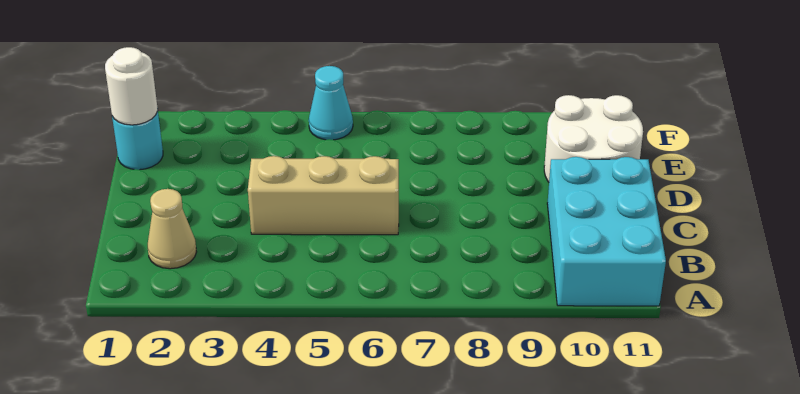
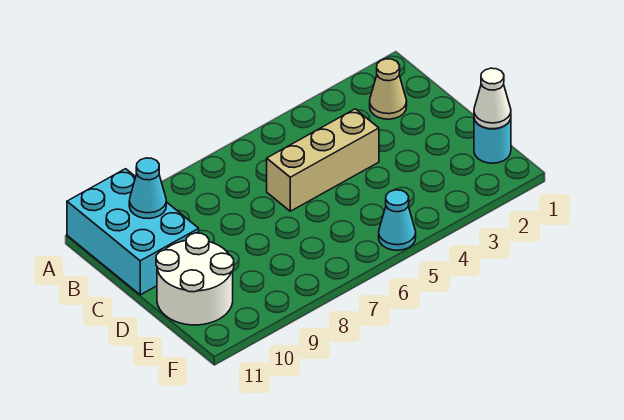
none -> cyan cone B10 level 2
white round brick E1 level 2 -> white cone E1 level 2

